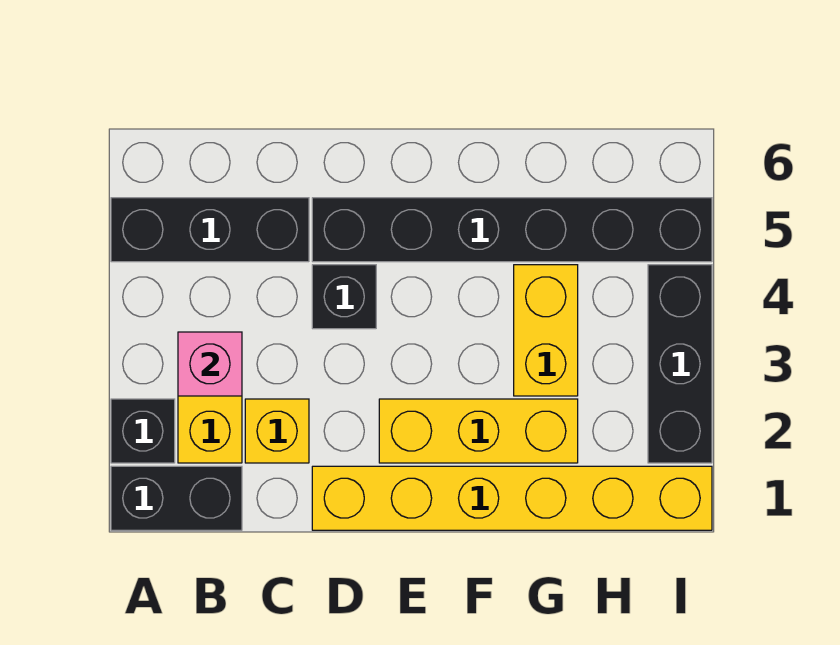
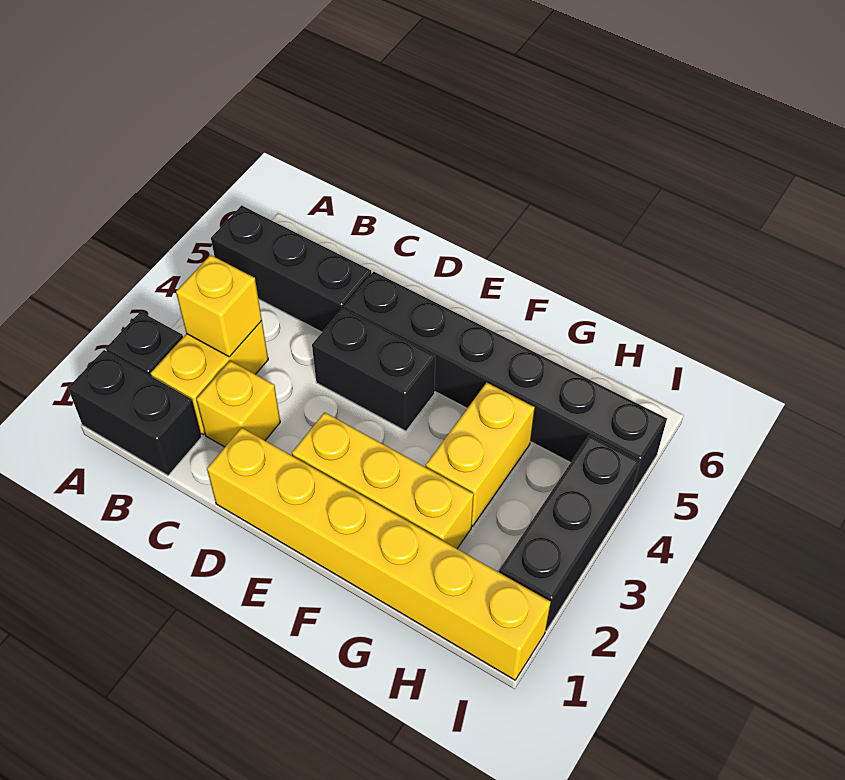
pink brick B3 level 2 -> yellow brick B3 level 2
black brick D4 level 1 -> black brick D4:E4 level 1

